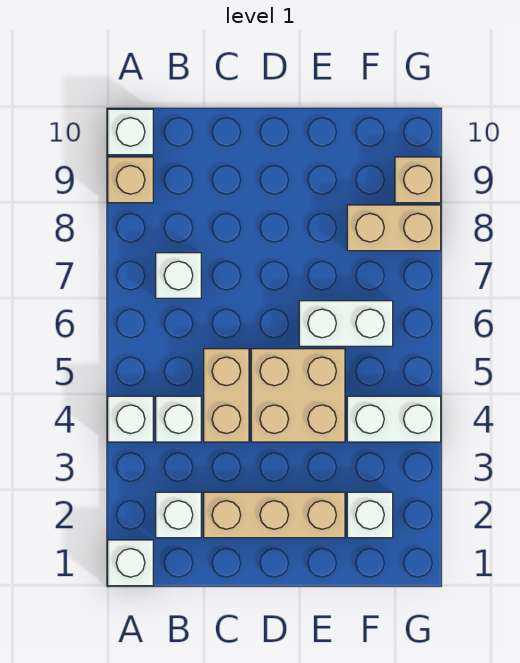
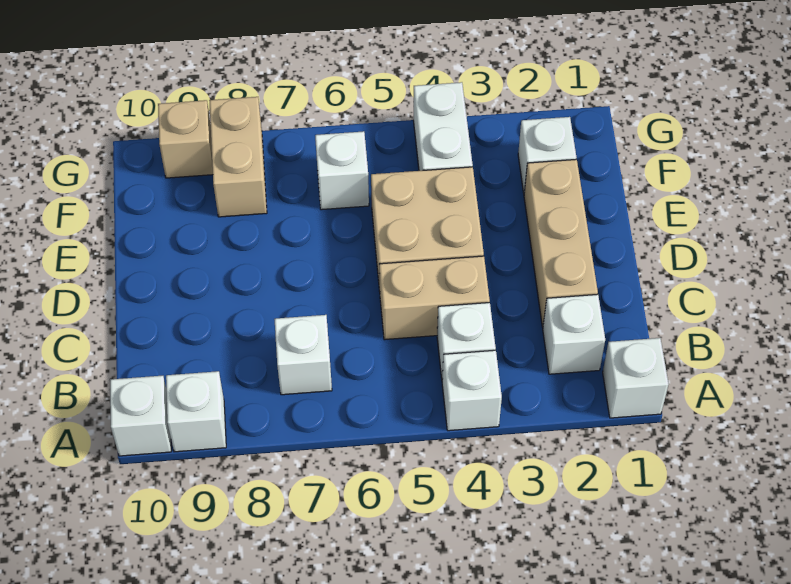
tan brick A9 level 1 -> white brick A9 level 1
white brick E6:F6 level 1 -> white brick F6 level 1

